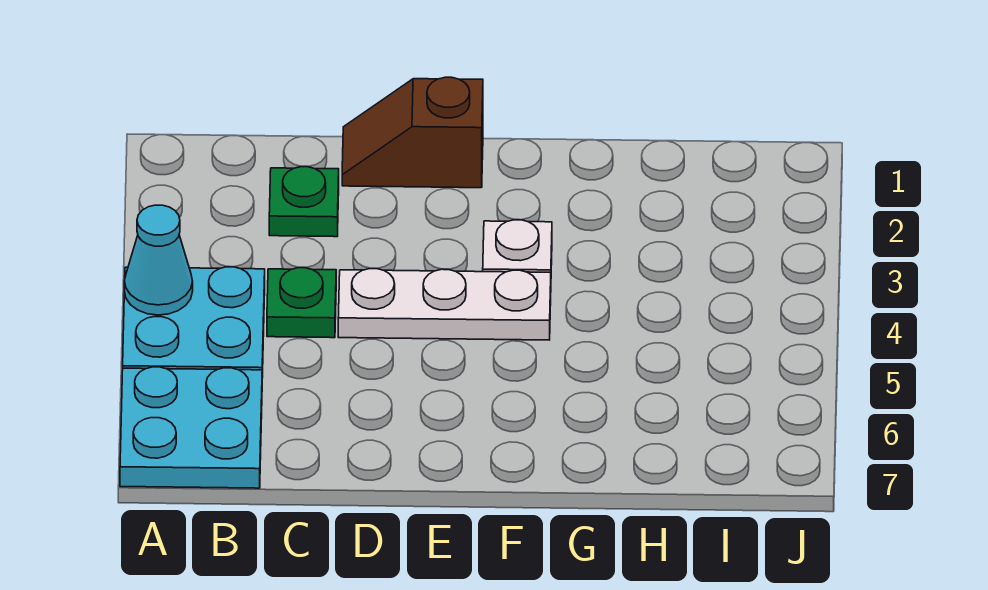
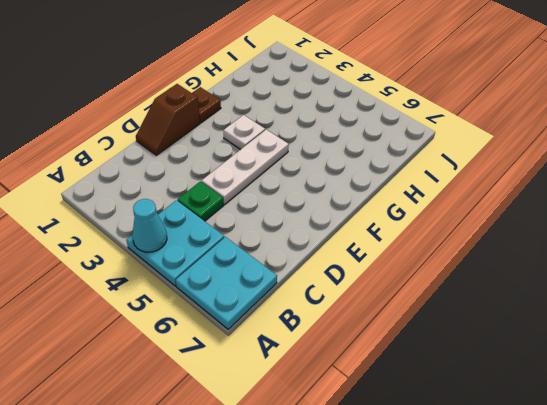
green plate C2 level 1 -> none
none -> brown plate F1 level 1

